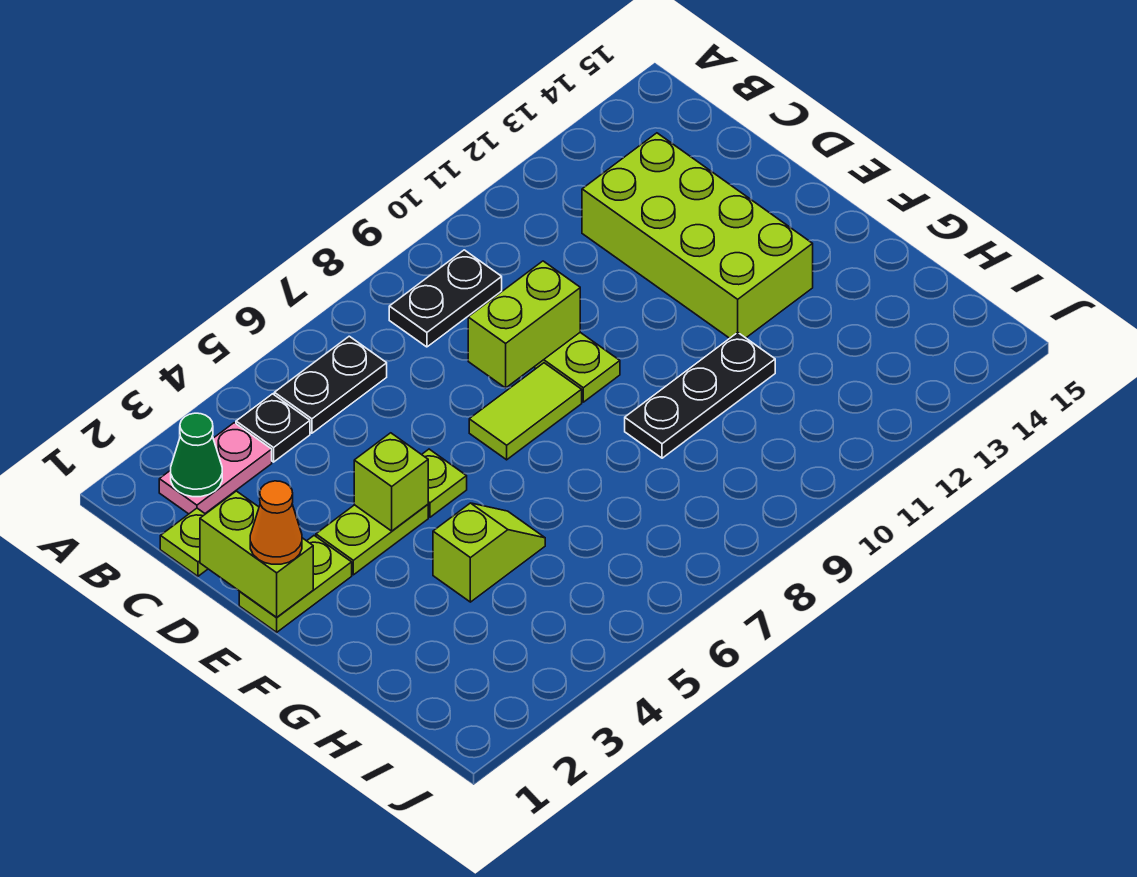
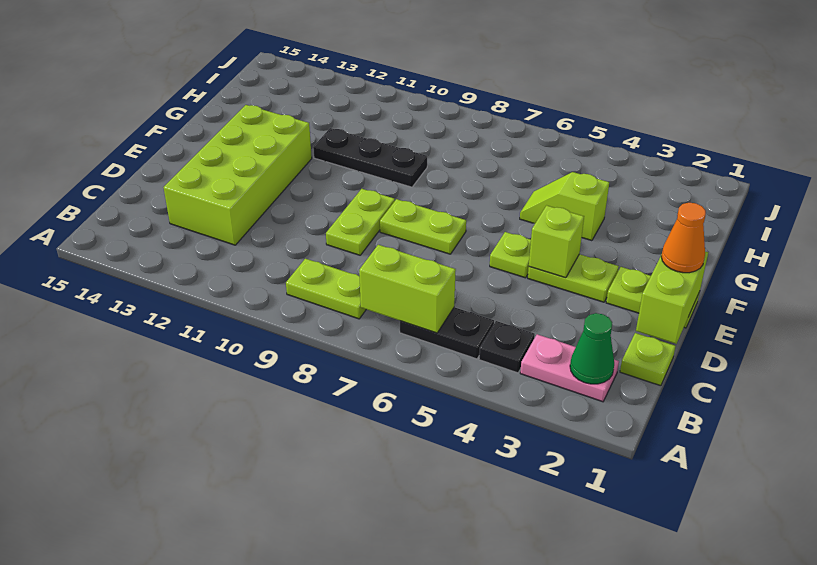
black plate B8:B9 level 1 -> lime plate B8:B9 level 1
lime brick D8:D9 level 2 -> lime brick B6:B7 level 2
lime tile E7:E8 level 1 -> lime plate E7:E8 level 1

